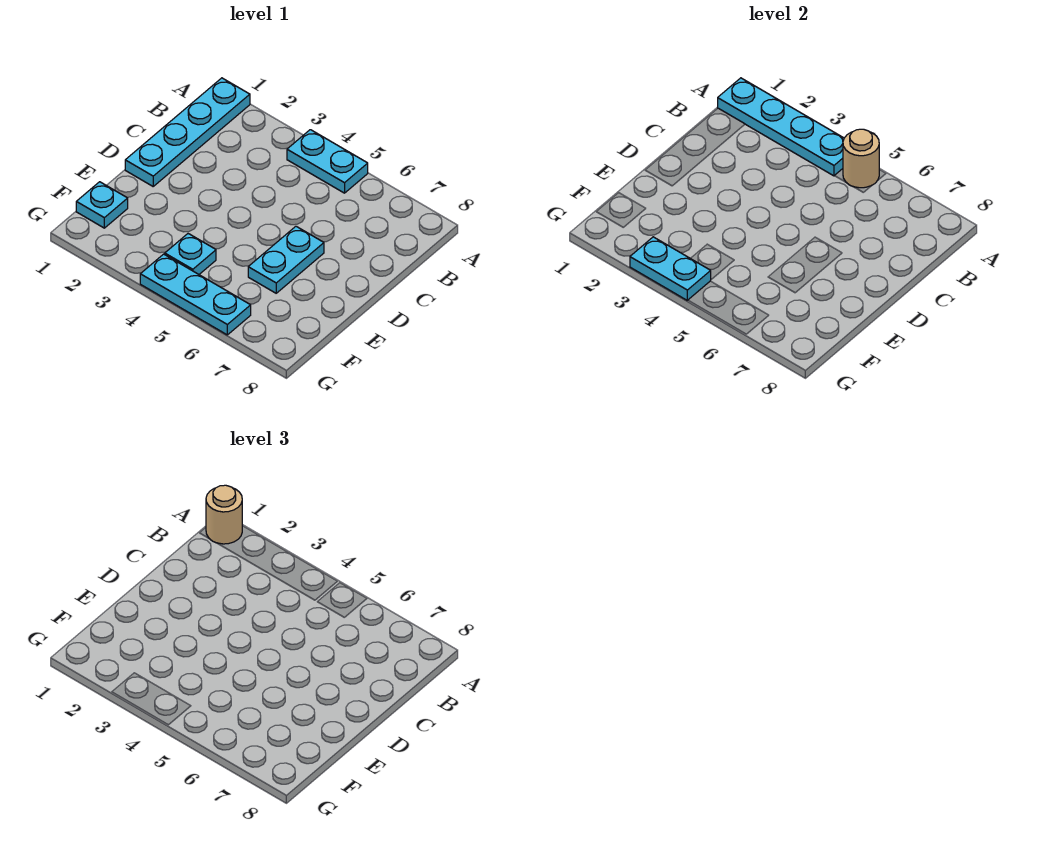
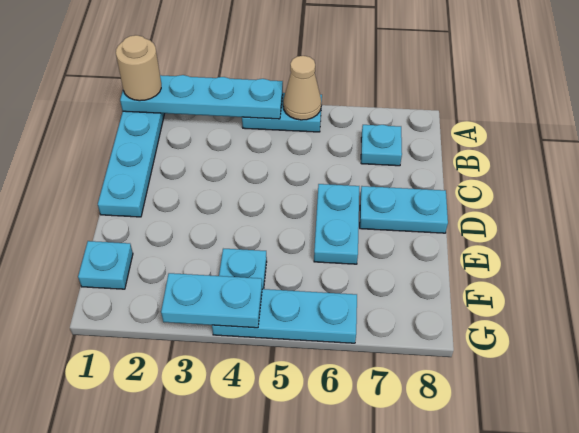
tan round brick A5 level 2 -> tan cone A5 level 2
none -> cyan plate B7 level 1
none -> cyan plate D7:D8 level 1

